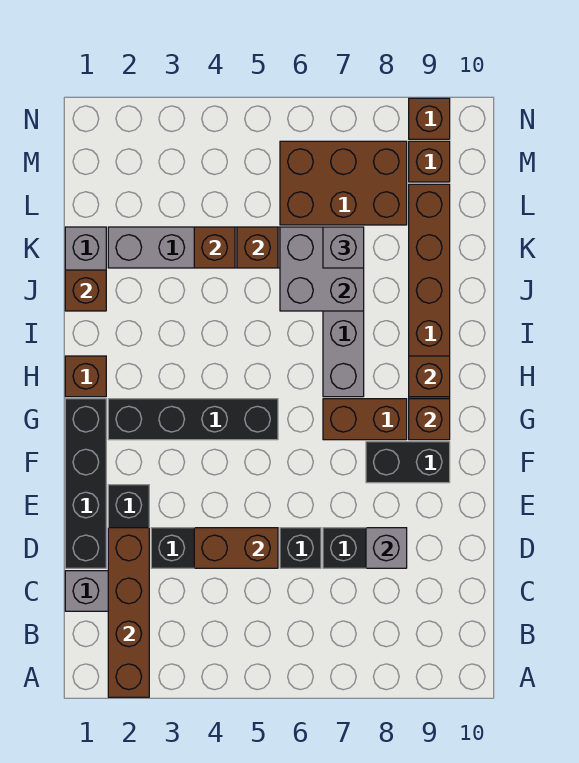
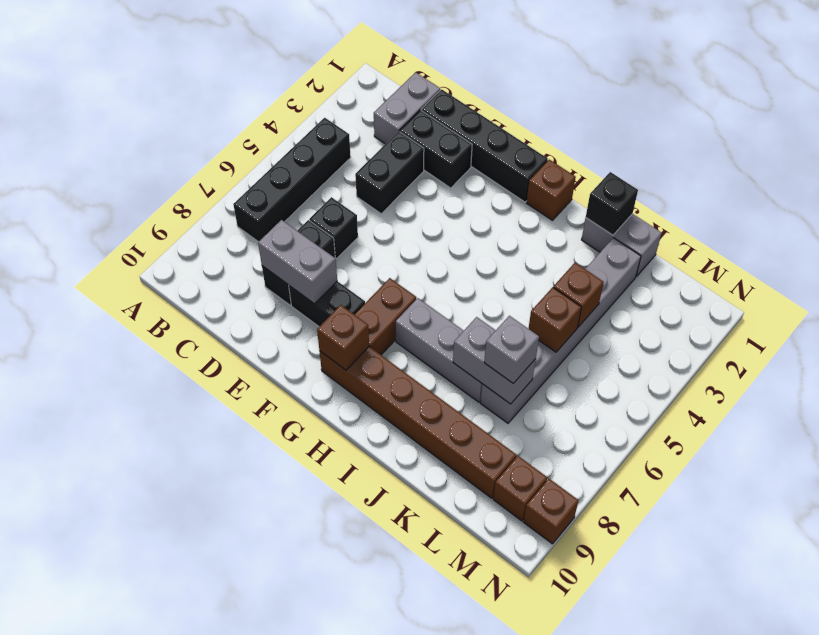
brown brick A2:D2 level 2 -> none
brown brick D4:D5 level 2 -> none
grey brick D8 level 2 -> grey brick D8:E8 level 2
black brick F8:F9 level 1 -> black brick E8:F8 level 1
black brick G2:G5 level 1 -> black brick B4:B7 level 1
brown brick H9 level 2 -> none
brown brick J1 level 2 -> black brick J1 level 2
grey brick J6:K7 level 2 -> grey brick J7:K7 level 2
brown brick L6:M8 level 1 -> none

